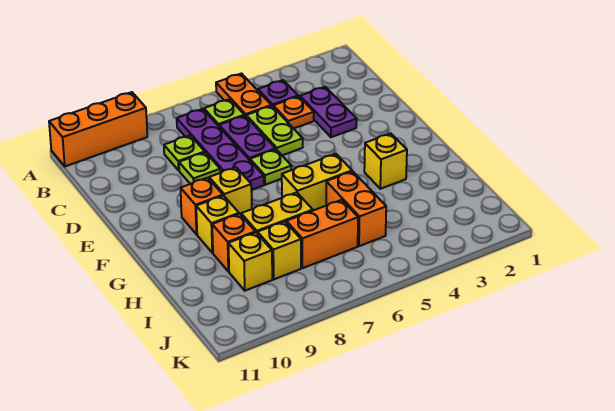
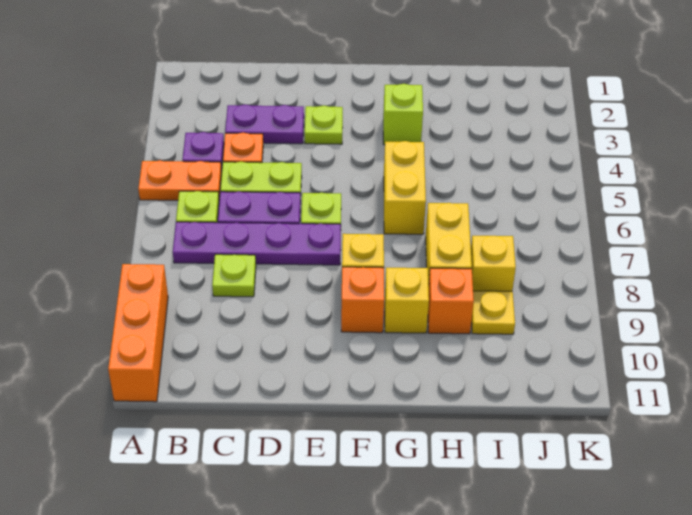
lime plate D8 level 1 -> lime plate E3 level 1
yellow brick G3 level 1 -> lime brick G3 level 1
orange brick H5:I5 level 1 -> none
orange brick I6:I7 level 1 -> none
yellow brick I9 level 1 -> yellow plate I9 level 1

